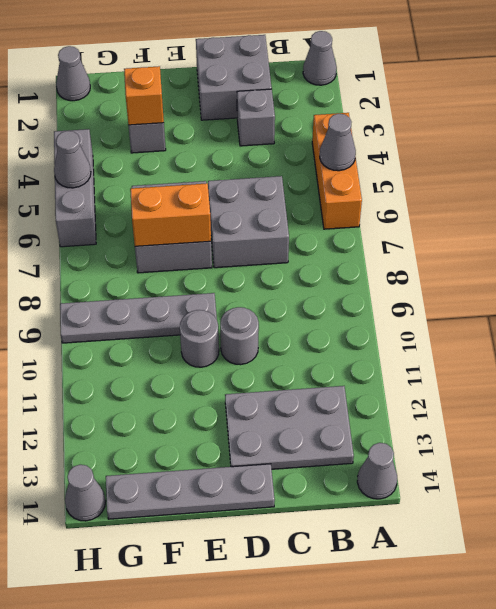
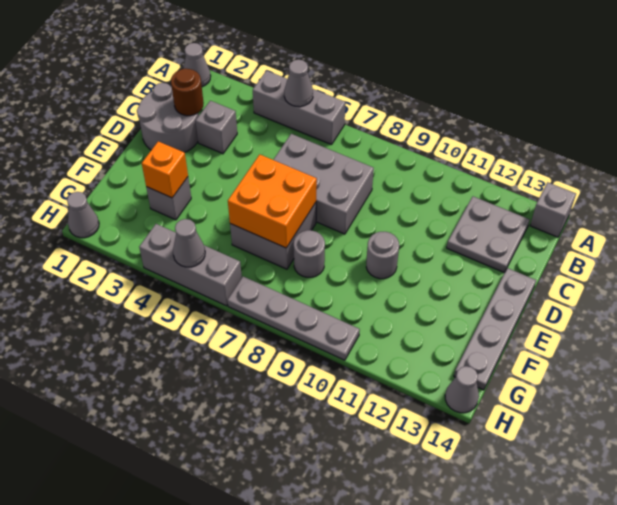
orange brick A4:A6 level 1 -> grey brick A4:A6 level 1
grey cone A14 level 1 -> grey brick A14 level 1
grey plate B12:D13 level 1 -> grey plate B12:C13 level 1
grey brick C1:D2 level 1 -> grey round brick C1:D2 level 1
none -> brown round brick C2 level 2
grey brick C6:D7 level 1 -> grey brick C6:D8 level 1
grey round brick D10 level 1 -> grey round brick F8 level 1
orange brick E7:F7 level 2 -> orange brick E6:F7 level 2
grey plate E9:H9 level 1 -> grey plate H7:H10 level 1

